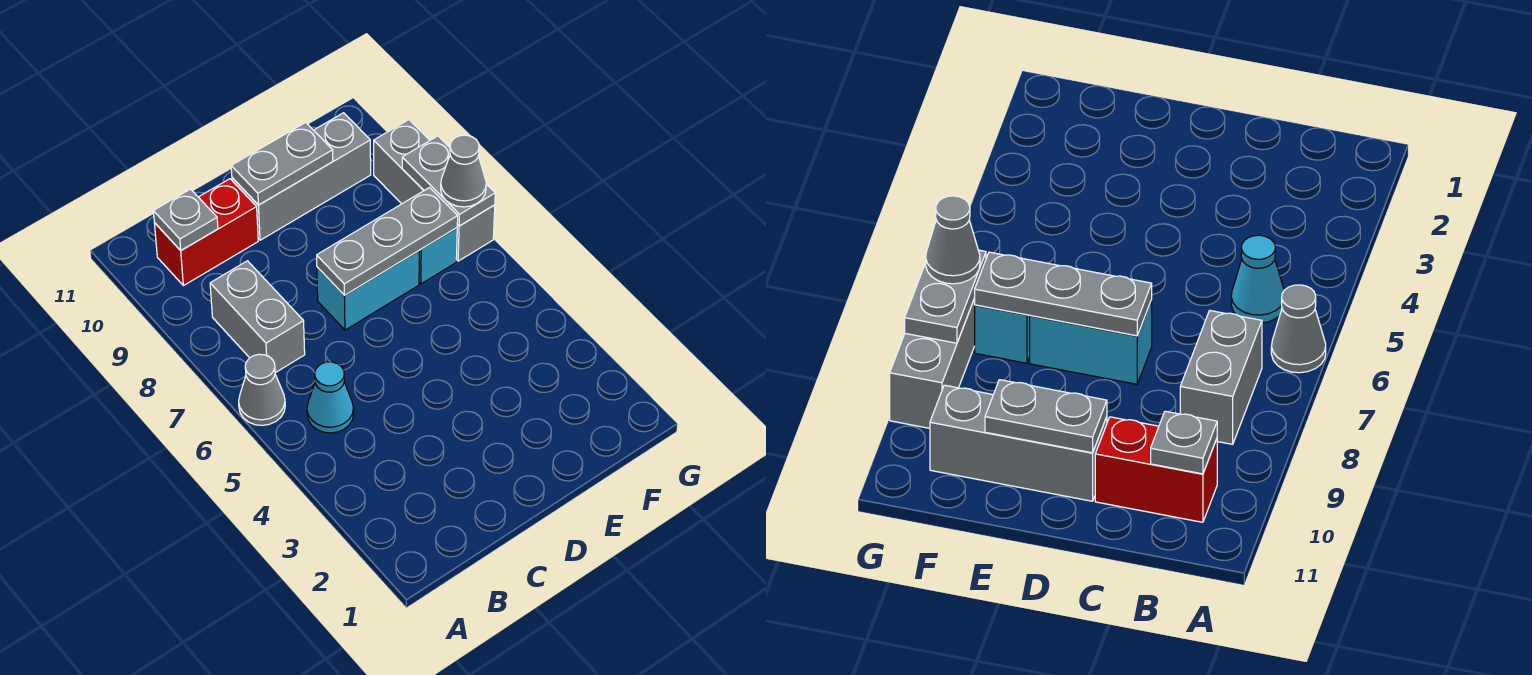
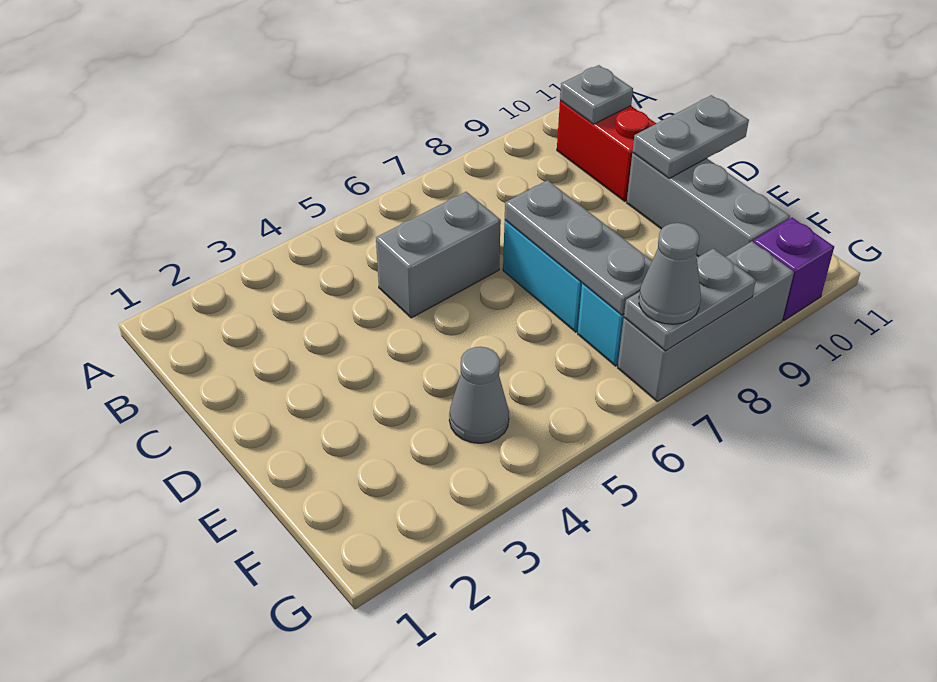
grey cone A6 level 1 -> grey cone F4 level 1
cyan cone B5 level 1 -> none
grey brick B7:B8 level 1 -> grey brick C5:C6 level 1
grey plate D10:E10 level 2 -> grey plate D10:D11 level 2
none -> purple brick G10 level 1

